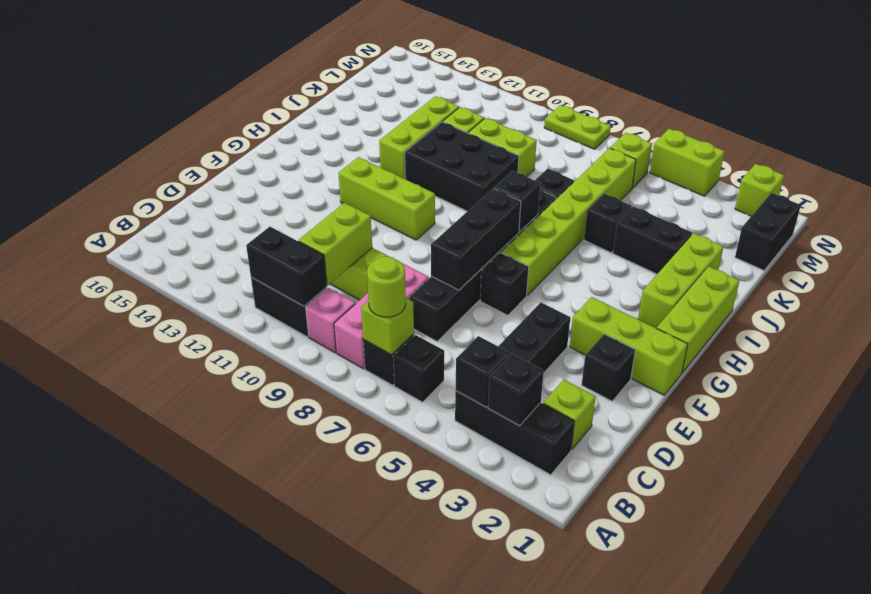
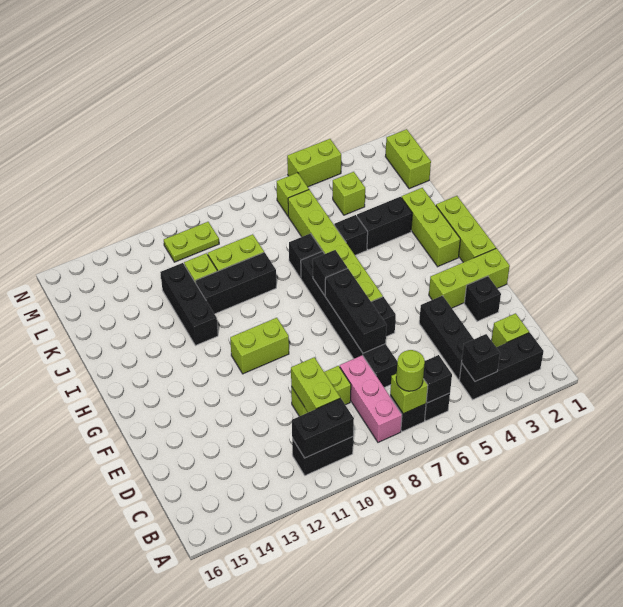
black brick B3 level 2 -> black brick B6 level 2
pink brick B9 level 1 -> none
lime brick G10:G12 level 1 -> lime brick G10:G11 level 1
black brick I9:J11 level 1 -> black brick J9:J11 level 1
lime brick I12:K12 level 1 -> black brick I12:K12 level 1
black brick L1:M1 level 1 -> lime brick L1:M1 level 1
lime brick N2 level 1 -> lime brick L4 level 1
lime plate N8:N9 level 1 -> lime plate M10:M11 level 1

